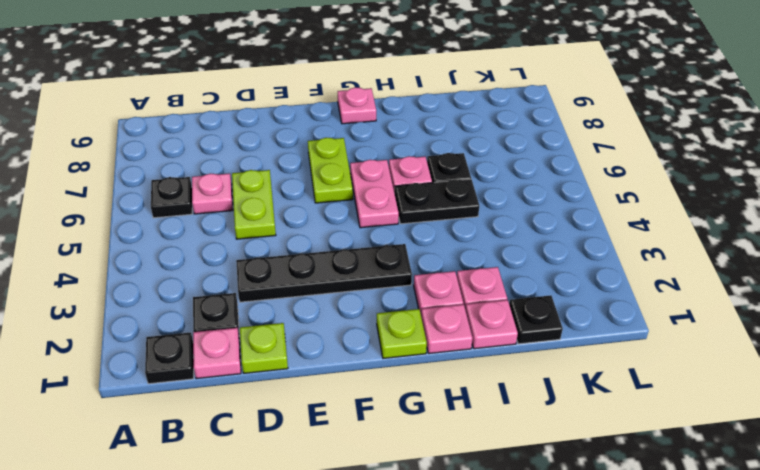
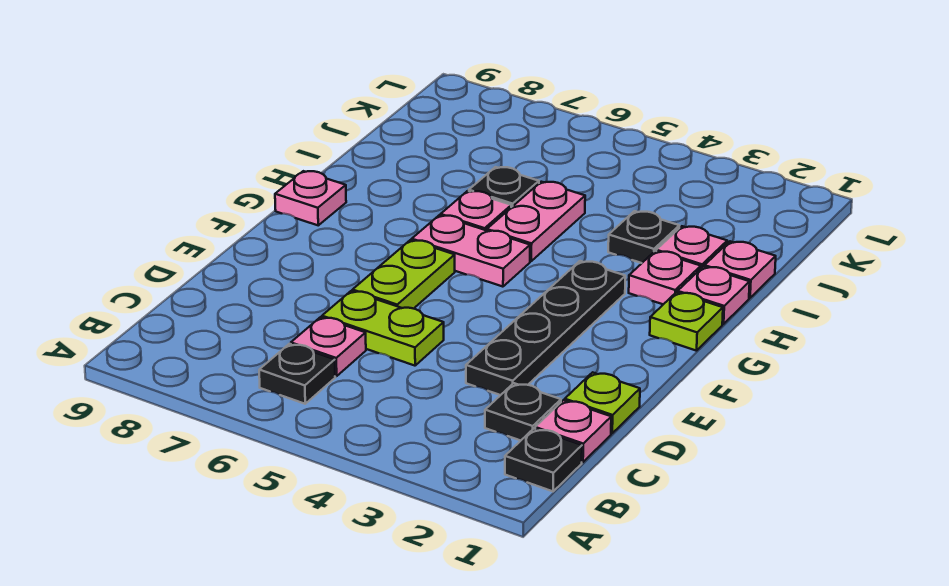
lime plate F6:F7 level 1 -> lime plate E6:F6 level 1
black plate H5:I5 level 1 -> pink plate H5:I5 level 1
black plate J1 level 1 -> black plate I3 level 1

